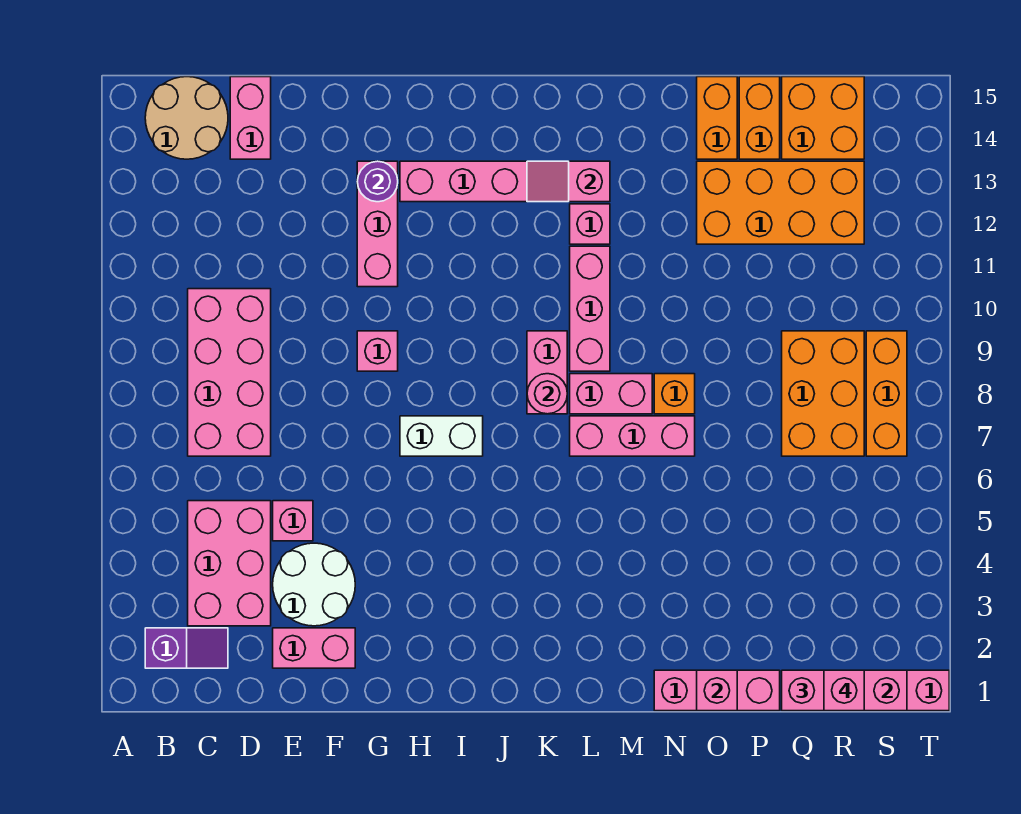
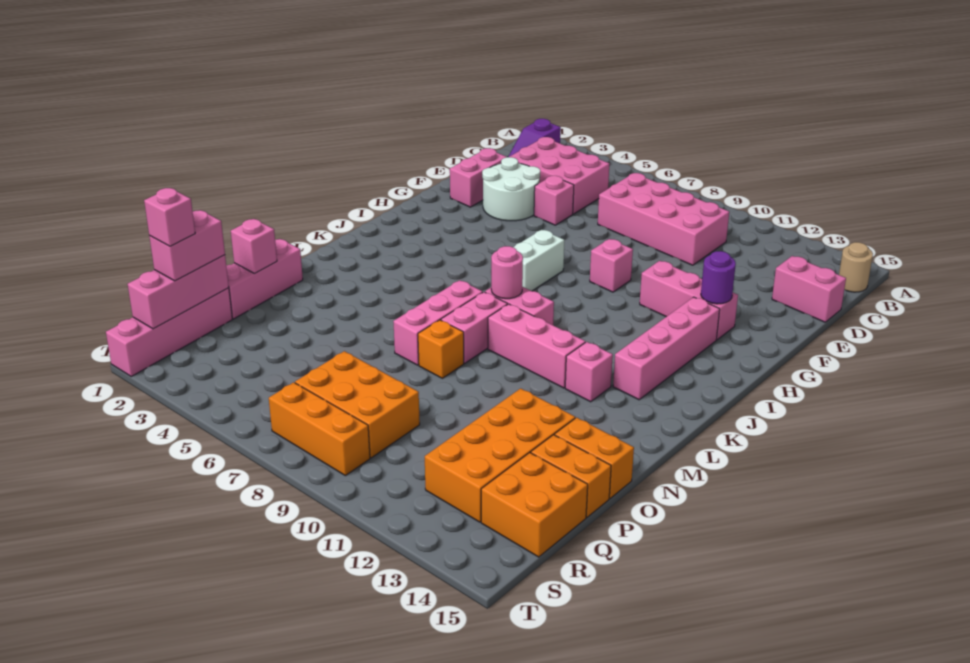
tan round brick B14:C15 level 1 -> tan round brick B15 level 1
pink slope K13:L13 level 2 top L -> none

